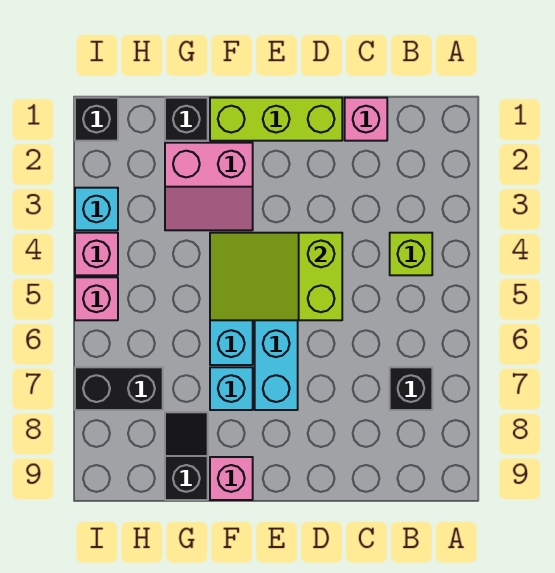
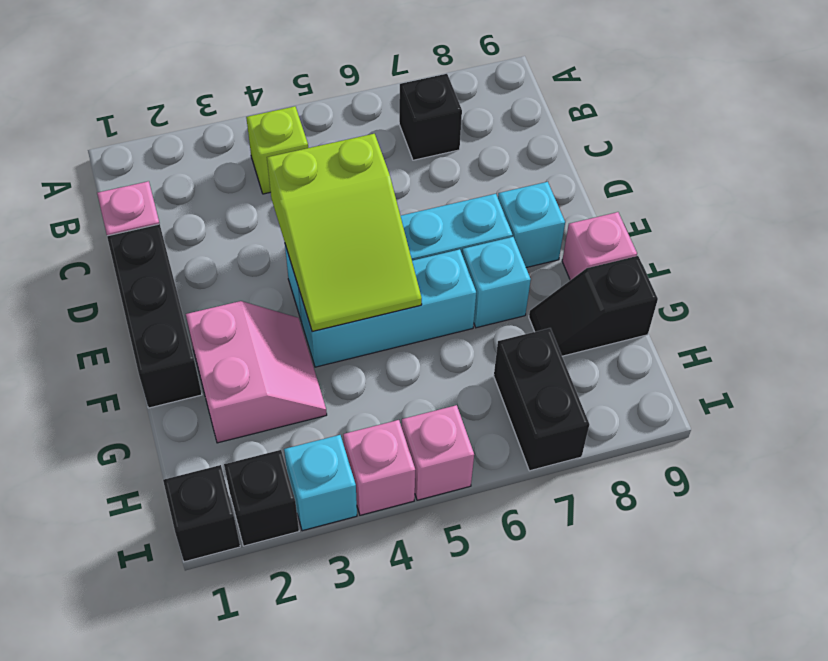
lime brick D1:F1 level 1 -> black brick D1:F1 level 1
none -> cyan brick E8 level 1
black brick G1 level 1 -> black brick I2 level 1

